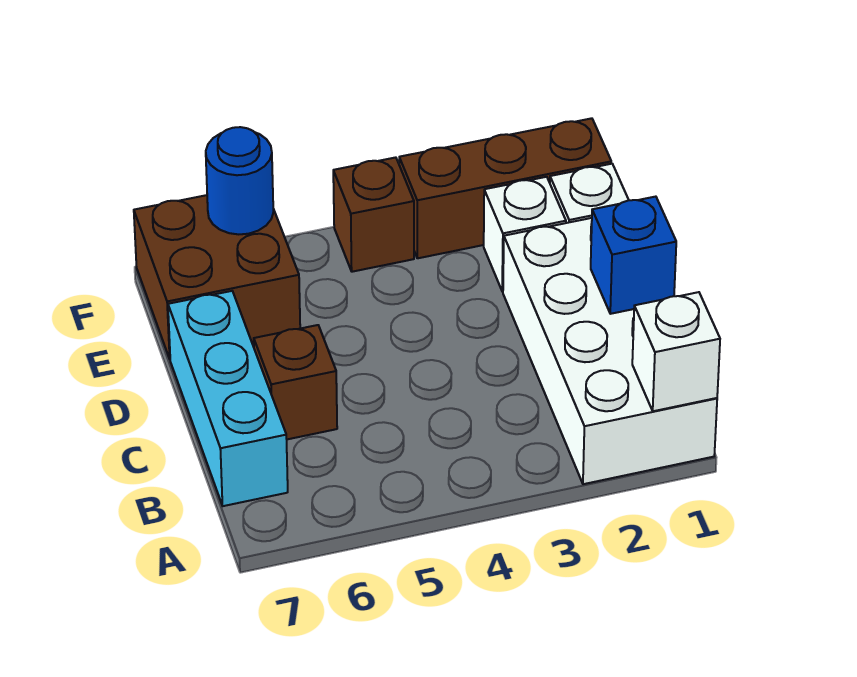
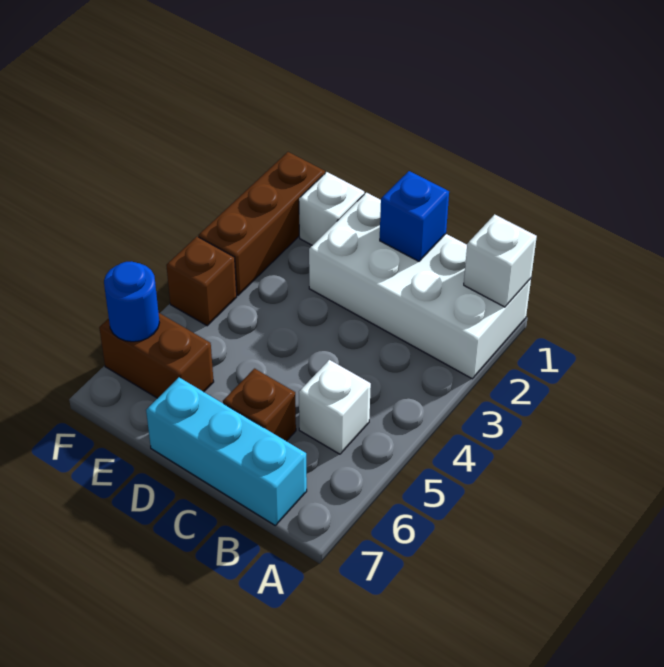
white brick E2 level 1 -> white brick B5 level 1
brown brick E6:F7 level 1 -> brown brick E6:F6 level 1

